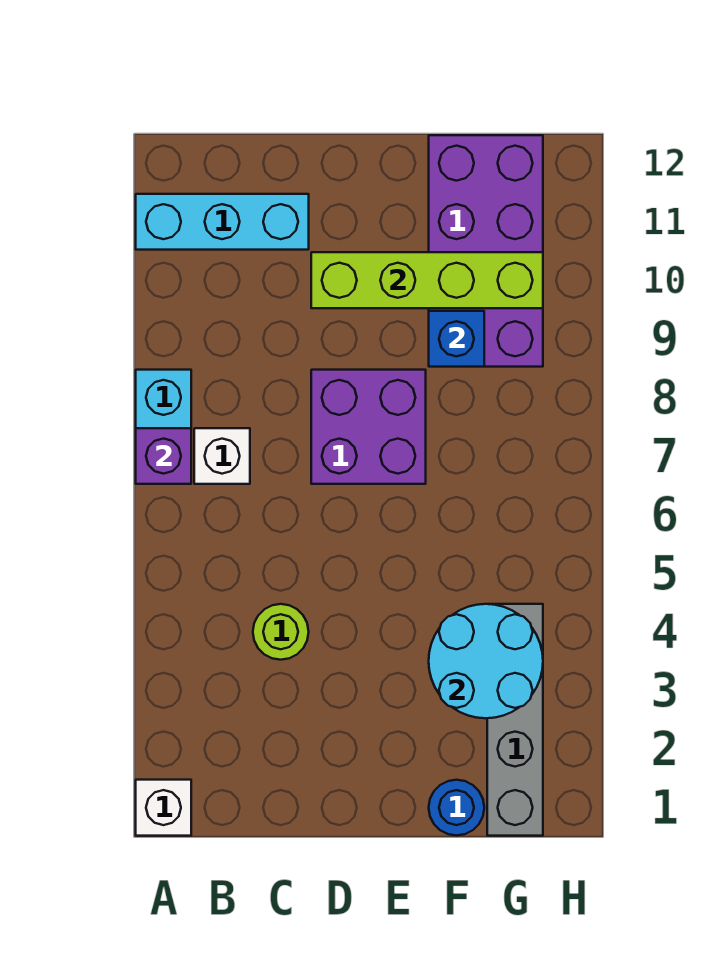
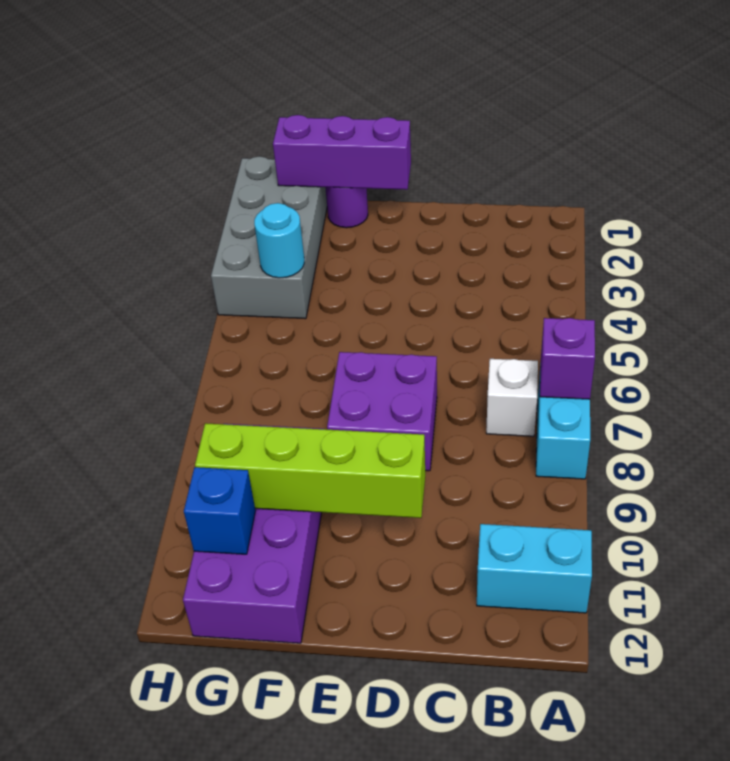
white brick A1 level 1 -> none
cyan brick A11:C11 level 1 -> cyan brick A11:B11 level 1
lime round brick C4 level 1 -> none
none -> purple brick E1:G1 level 2
blue round brick F1 level 1 -> purple round brick F1 level 1
cyan round brick F3:G4 level 2 -> cyan round brick G4 level 2
blue brick F9 level 2 -> blue brick G11 level 2
grey brick G1:G4 level 1 -> grey brick G1:H4 level 1

